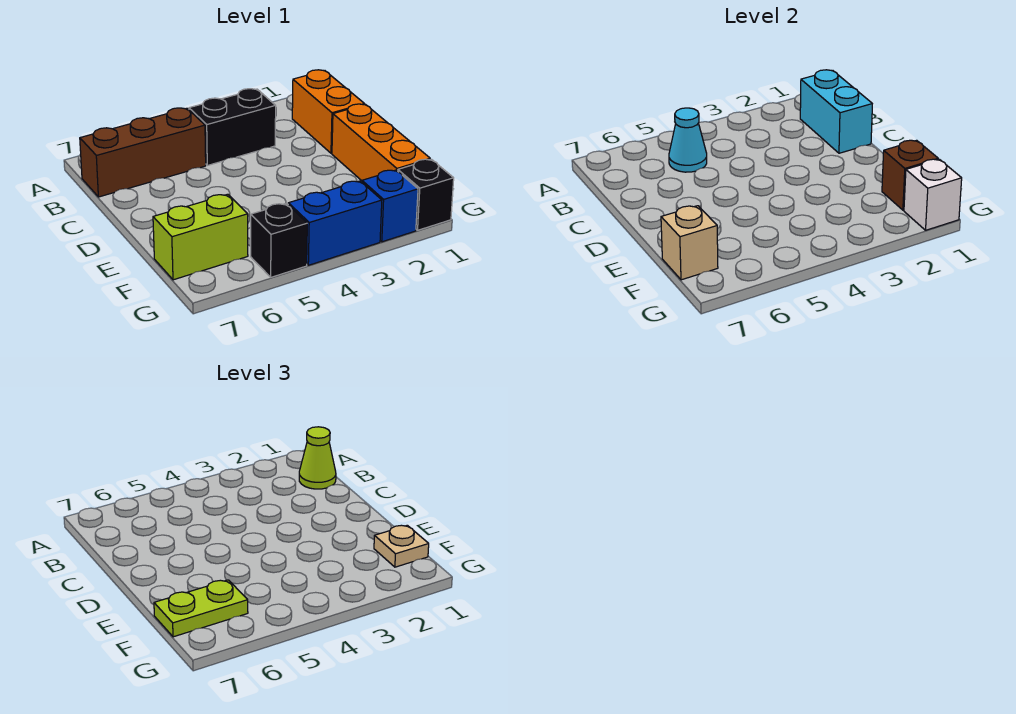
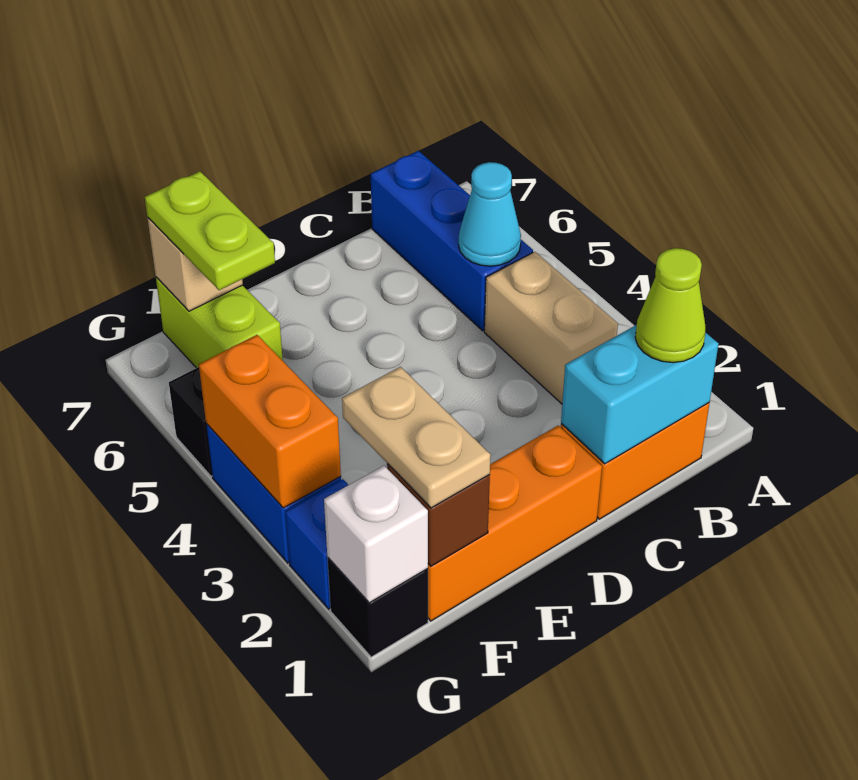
black brick B3:B4 level 1 -> tan brick B3:B4 level 1
brown brick B5:B7 level 1 -> blue brick B5:B7 level 1
tan plate F1 level 3 -> tan plate F1:F2 level 3
none -> orange brick G3:G4 level 2

